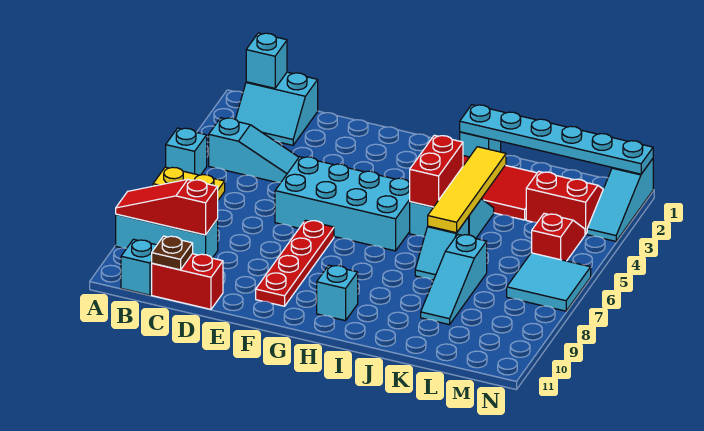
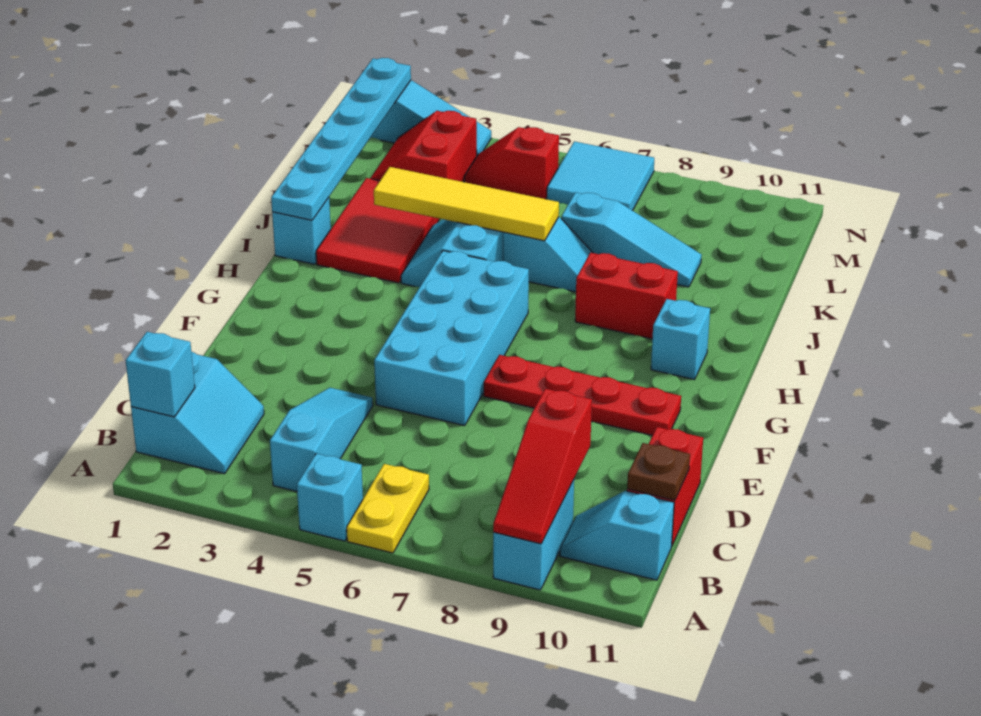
cyan brick A9:C9 level 1 -> cyan brick A9:B9 level 1
red brick I4:I5 level 2 -> red brick I8:I9 level 1

